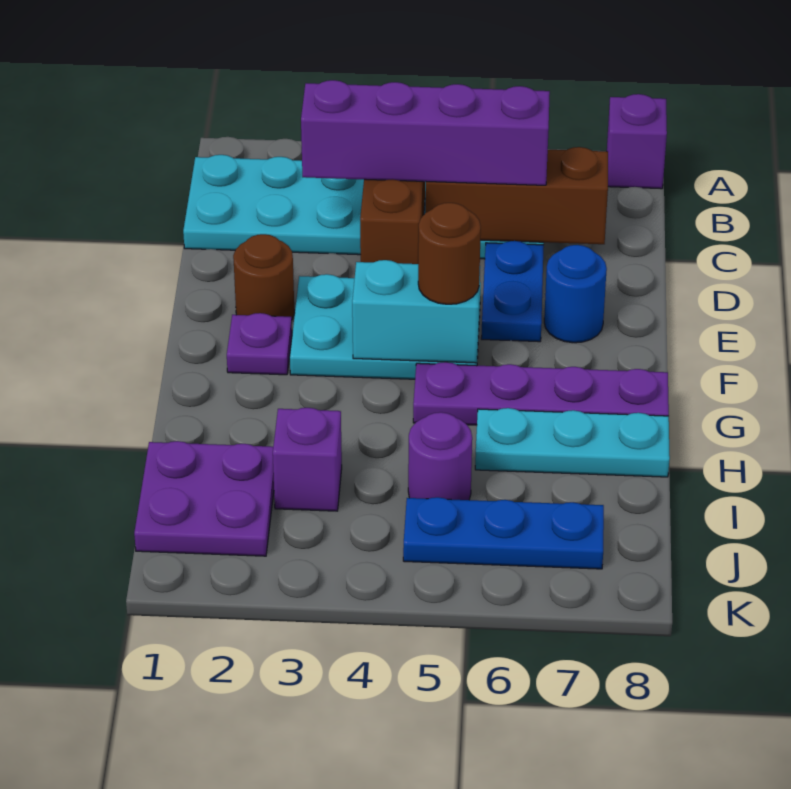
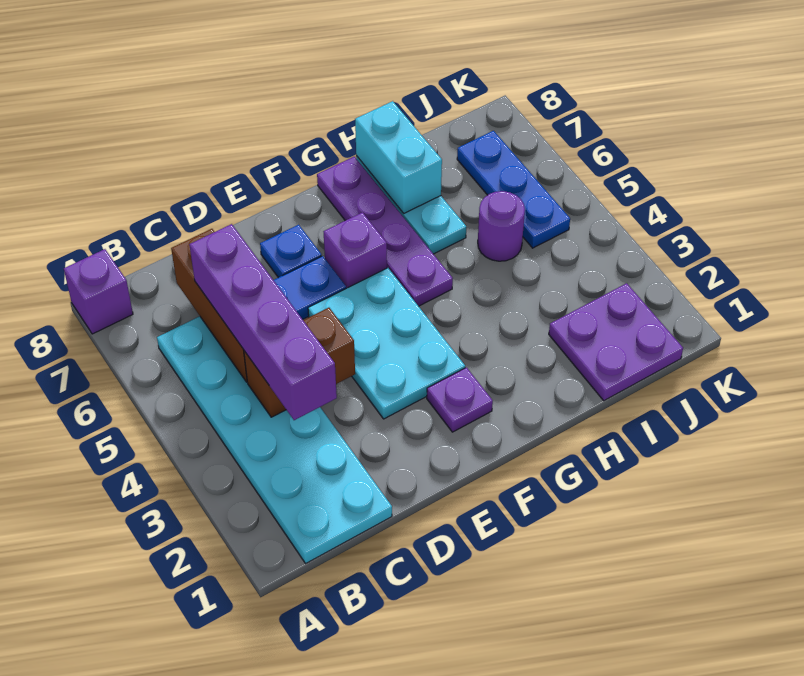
brown round brick E2 level 1 -> none
blue round brick E7 level 1 -> blue plate E7 level 1
cyan brick F4:F5 level 2 -> cyan brick H7:H8 level 2
brown round brick F5 level 3 -> none
purple brick I3 level 1 -> purple brick F6 level 1

